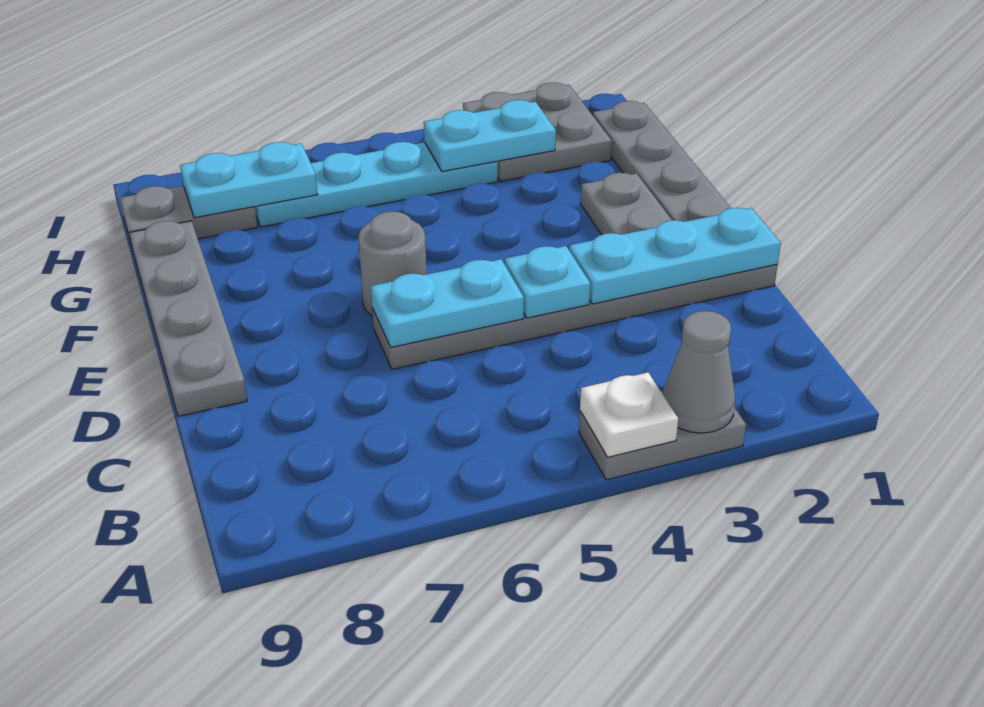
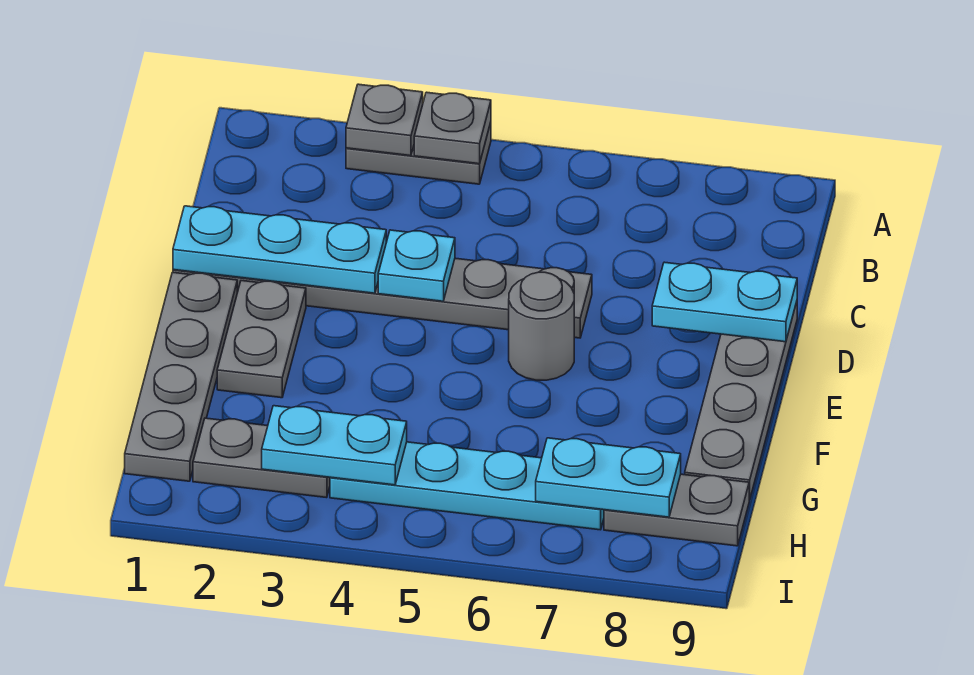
grey cone A3 level 2 -> grey plate A3 level 2
white plate A4 level 2 -> grey plate A4 level 2
cyan plate D5:D6 level 2 -> cyan plate D8:D9 level 2
grey plate H2:I3 level 1 -> grey plate H2:H3 level 1

